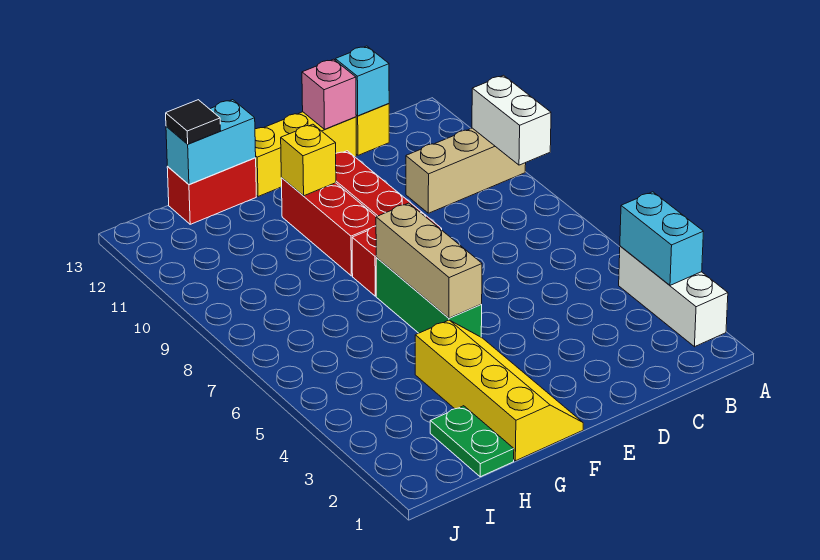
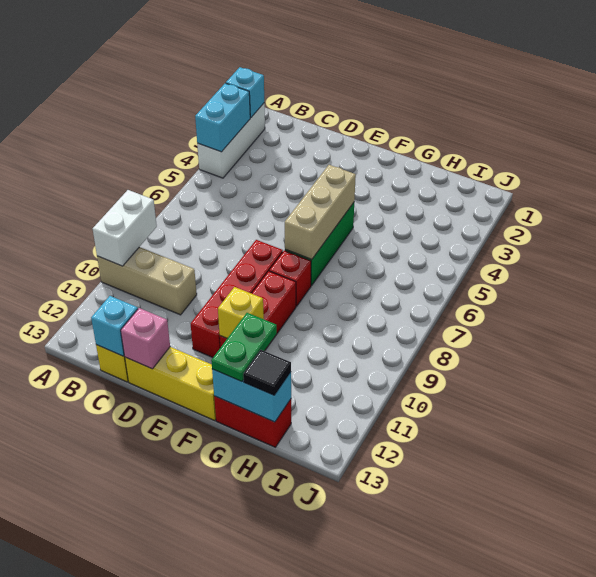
none -> cyan brick A2 level 2
yellow slope F1:G4 level 1 top G -> none
green plate H1:H2 level 1 -> green plate G12:G13 level 3

